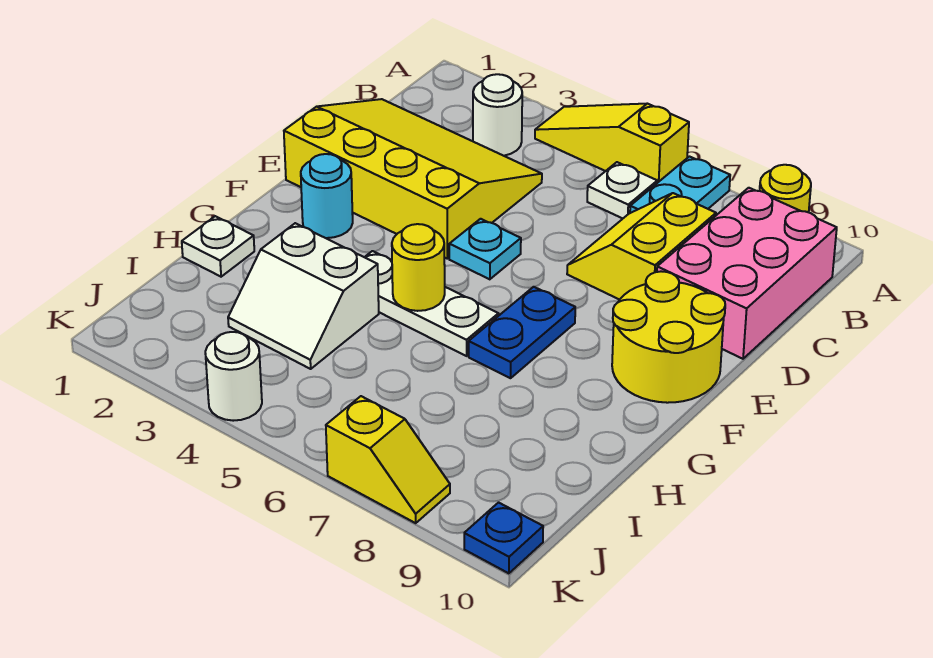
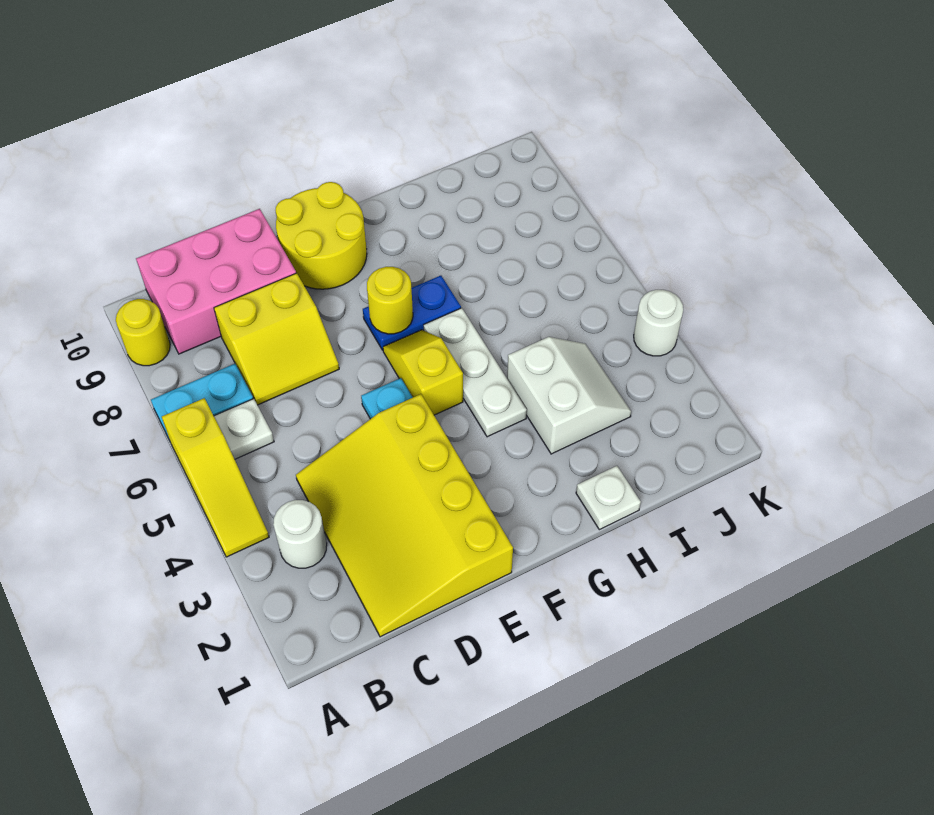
cyan round brick F2 level 1 -> none
yellow round brick G5 level 2 -> yellow round brick F7 level 2
yellow slope K7:K8 level 1 top 7 -> yellow slope F5:F6 level 1 top 5
blue plate K10 level 1 -> none

